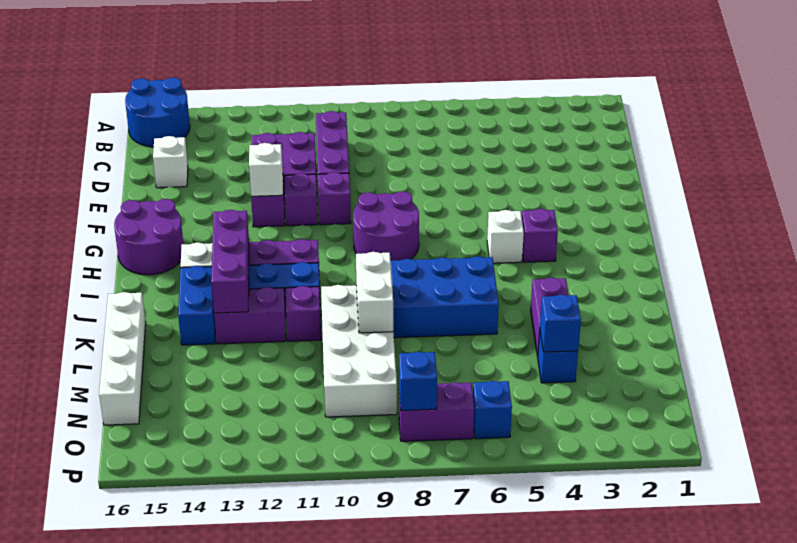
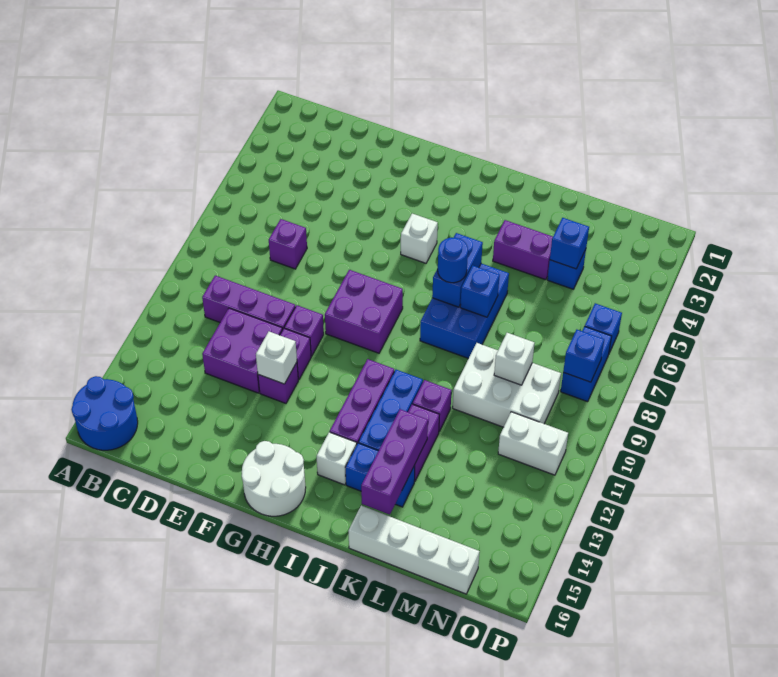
white brick D15 level 1 -> white brick M9 level 2
purple round brick G8:H9 level 1 -> purple brick G8:H9 level 1
purple round brick G15:H16 level 1 -> white round brick G15:H16 level 1
purple brick H4 level 1 -> purple brick D7 level 1
purple brick I13:K13 level 2 -> purple brick K13:K15 level 2
none -> blue brick J6:J7 level 2
none -> blue round brick J7 level 3
none -> blue brick K7 level 2
white brick K9:N10 level 1 -> white brick L9:N10 level 1
white brick K9:L9 level 2 -> white brick N11:O11 level 1
purple brick O7:O8 level 1 -> blue brick O7:O8 level 1

